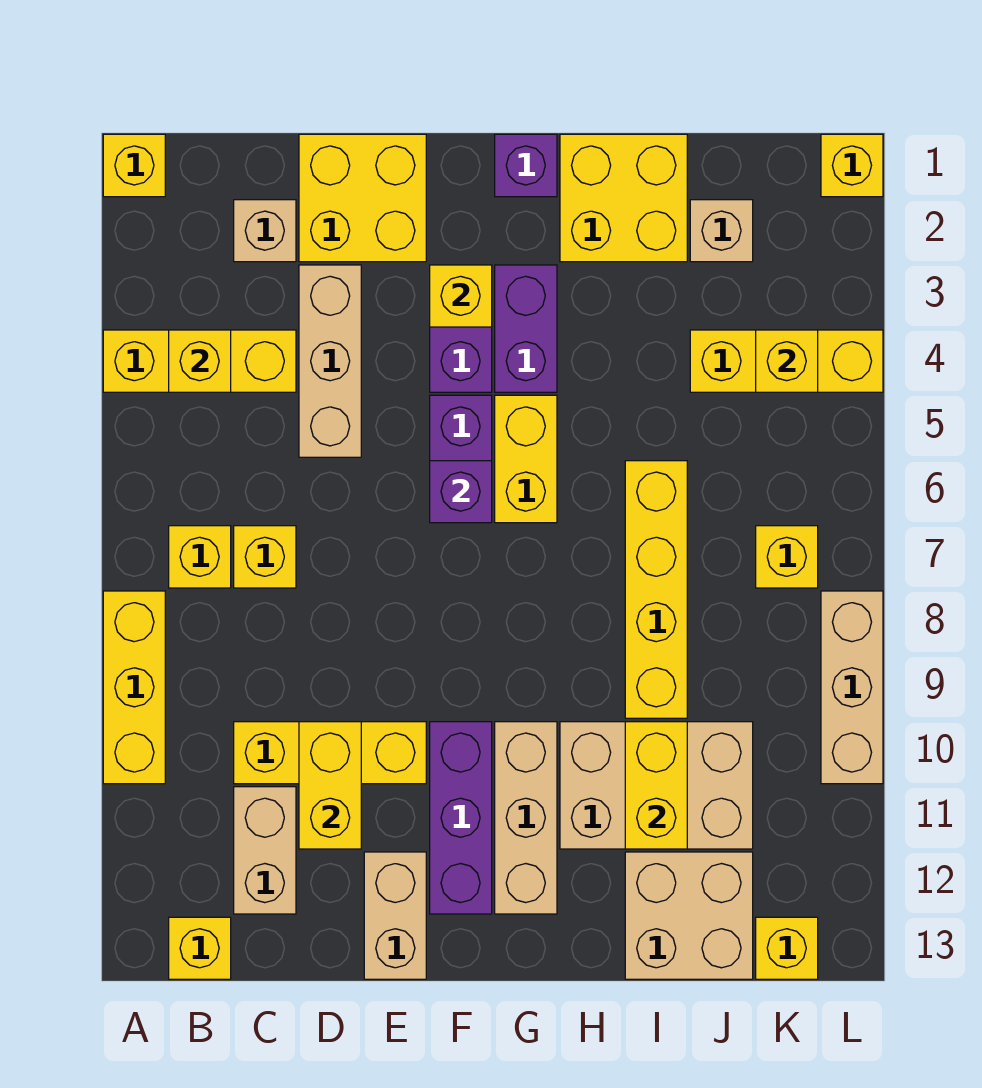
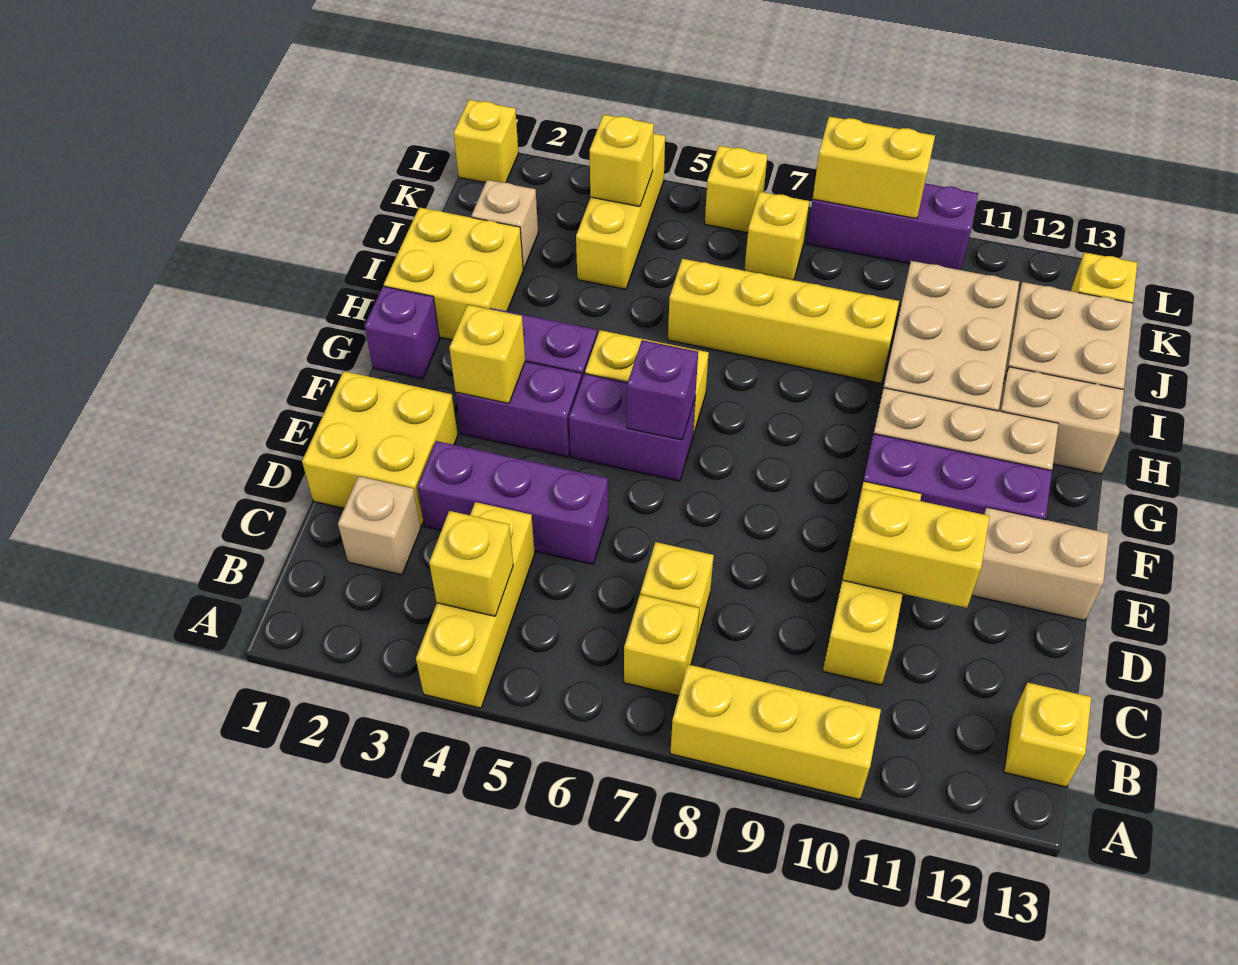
yellow brick A1 level 1 -> yellow brick L6 level 1
tan brick C11:C12 level 1 -> tan brick H12:H13 level 1
tan brick D3:D5 level 1 -> purple brick D3:D5 level 1
yellow brick I10:I11 level 2 -> yellow brick L8:L9 level 2
tan brick L8:L10 level 1 -> purple brick L8:L10 level 1

